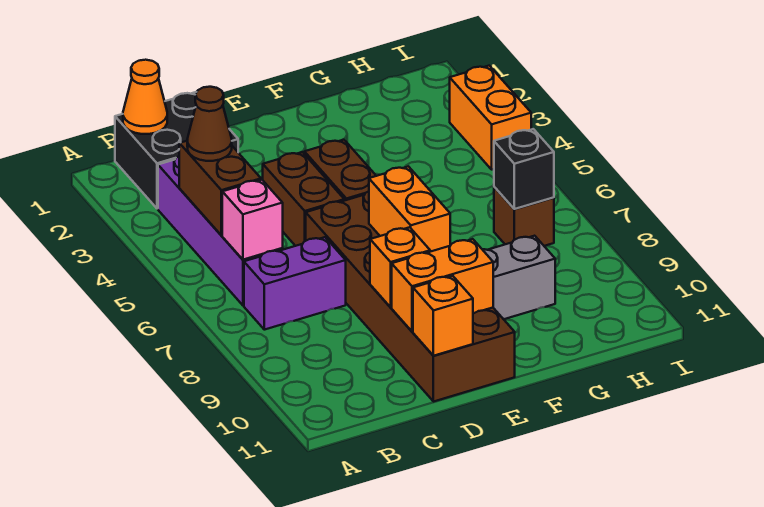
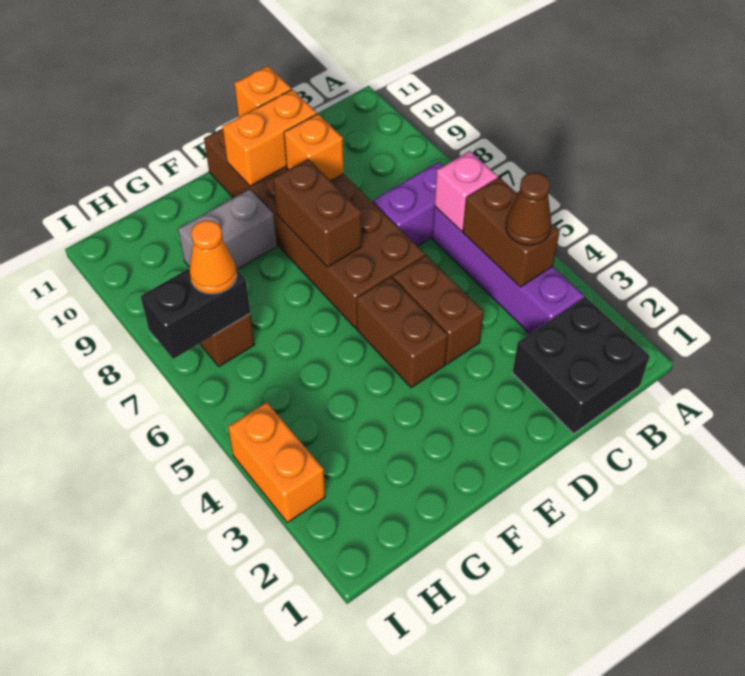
orange cone B1 level 2 -> orange cone H7 level 3
orange brick E7:E8 level 2 -> brown brick E7:E8 level 2
black brick H7 level 2 -> black brick H7:I7 level 2

